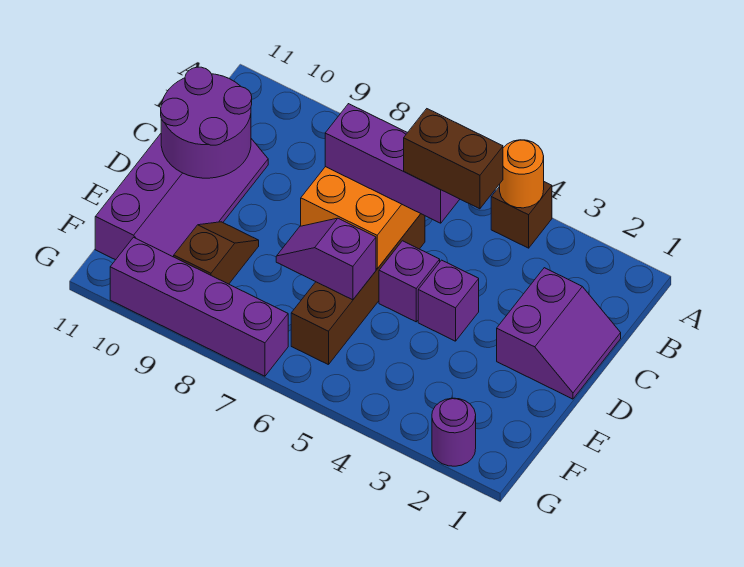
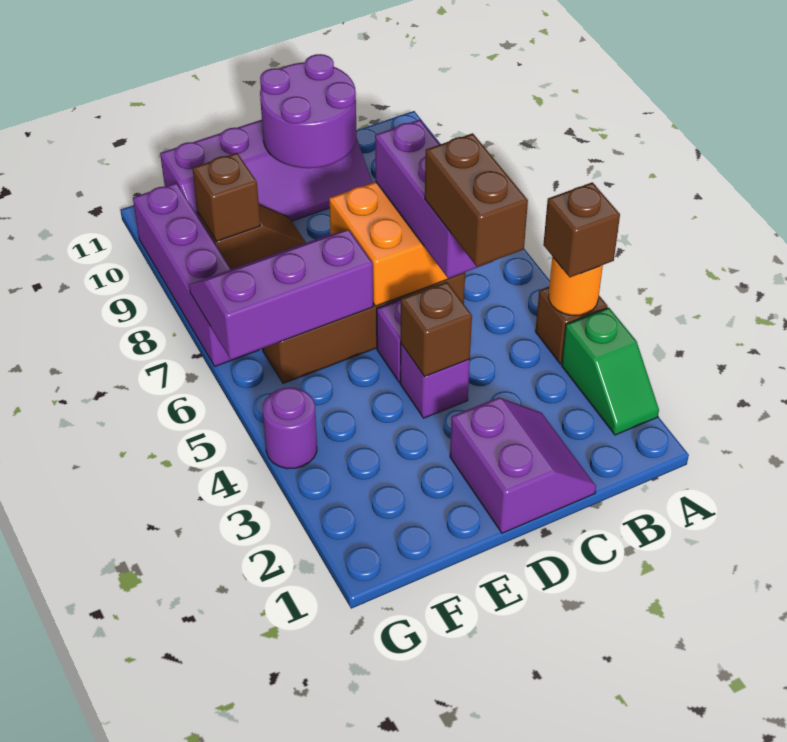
none -> green slope A2:A3 level 1 top 3
none -> brown brick A4 level 3
purple slope C1:D2 level 1 top 2 -> purple slope C1:D2 level 1 top D
none -> brown brick D4 level 2
purple slope E6:E7 level 2 top 6 -> purple slope E6:G7 level 2 top 6
none -> brown brick F9 level 2
purple round brick G2 level 1 -> purple round brick G4 level 1

